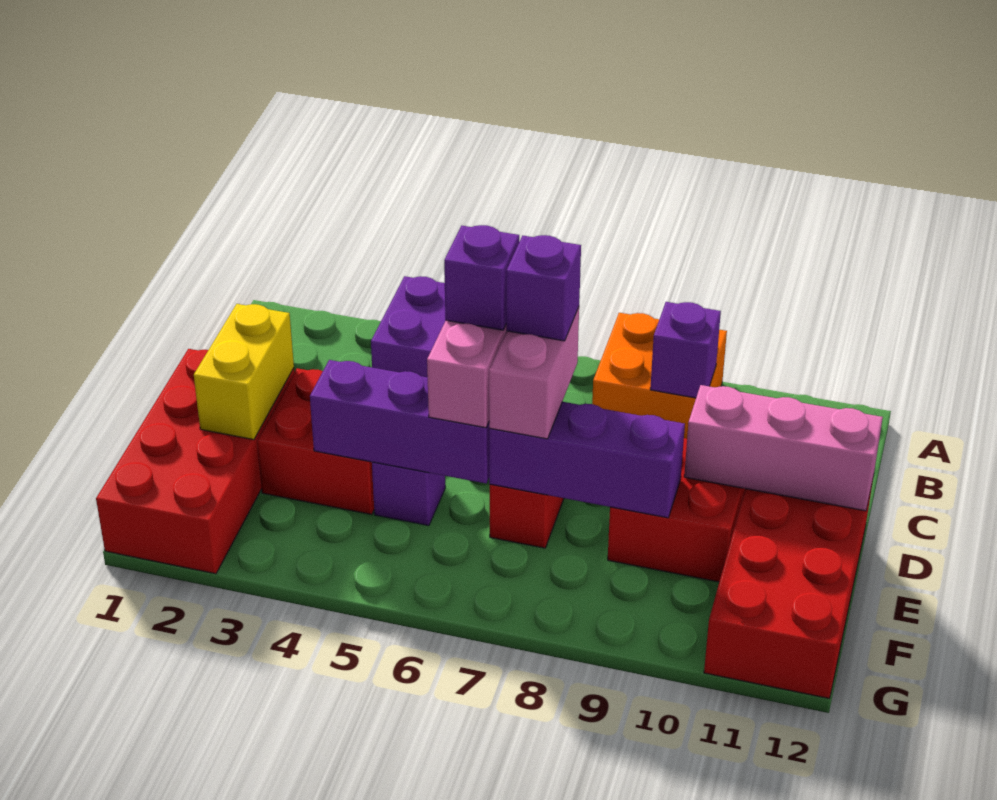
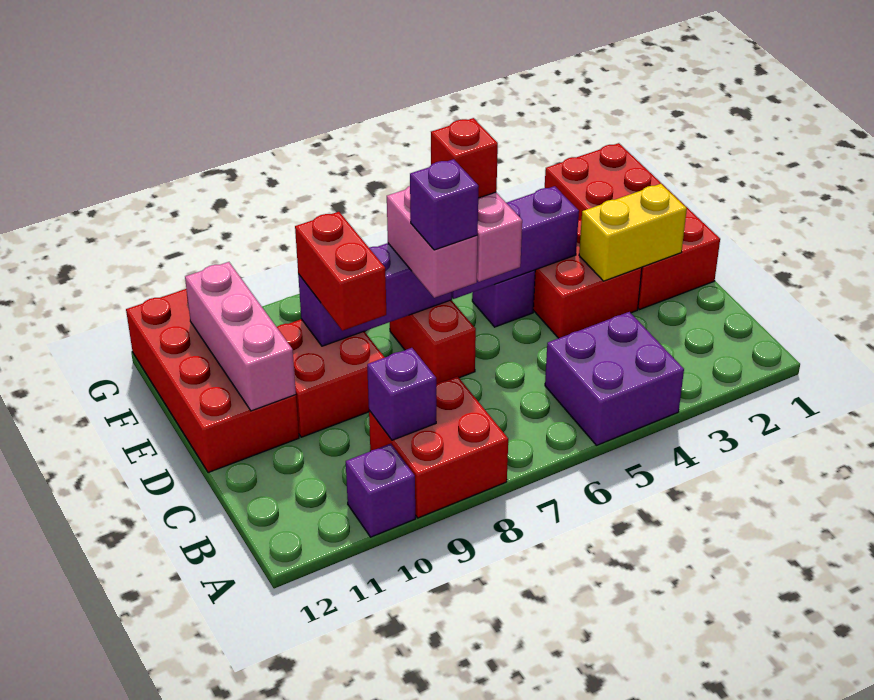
orange brick A8:B9 level 1 -> red brick A8:B9 level 1
yellow brick D2:E2 level 2 -> yellow brick D2:D3 level 2
purple brick D6 level 4 -> purple brick A10 level 1
none -> red brick D9:E9 level 3
pink brick D10:D12 level 2 -> pink brick D11:F11 level 2
none -> red brick E6 level 4

